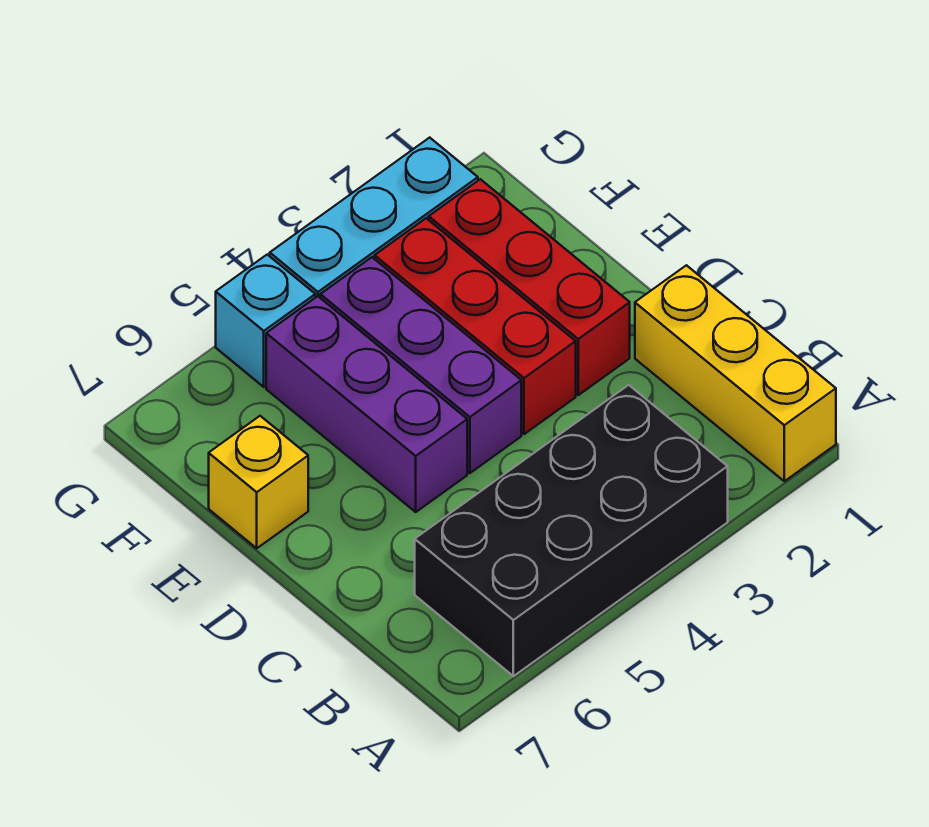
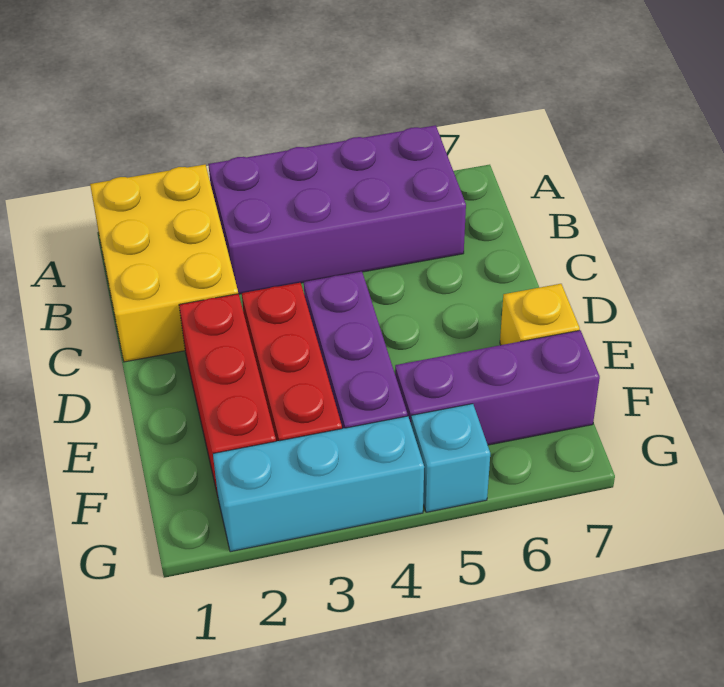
yellow brick A1:C1 level 1 -> yellow brick A1:C2 level 1
black brick A3:B6 level 1 -> purple brick A3:B6 level 1
purple brick D5:F5 level 1 -> purple brick F5:F7 level 1

